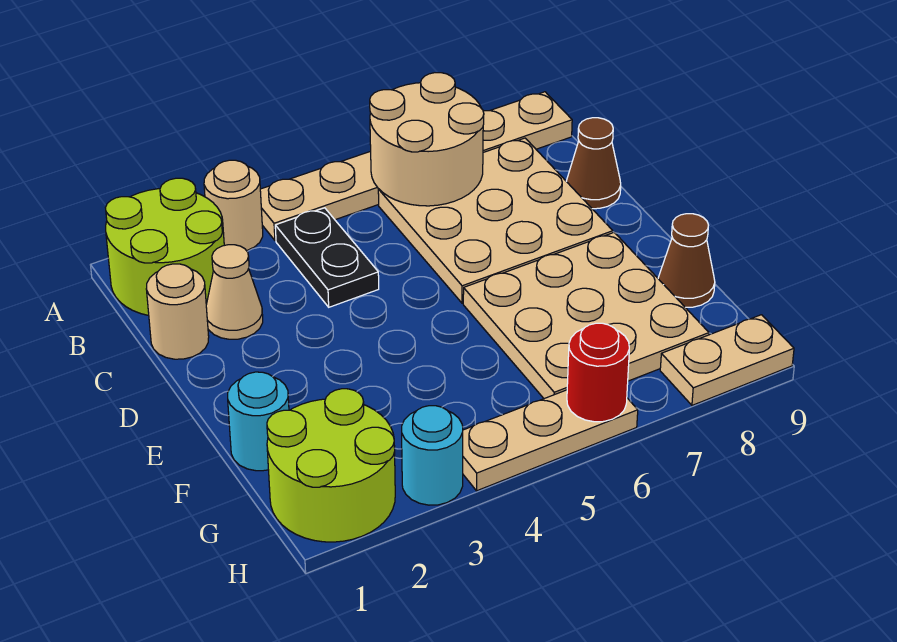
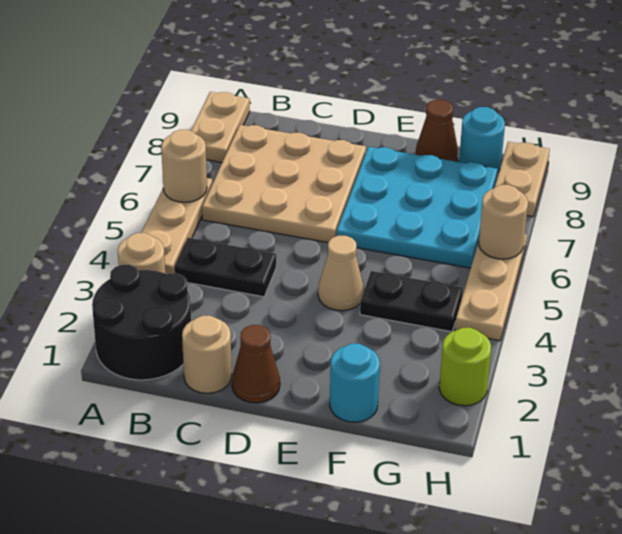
lime round brick A1:B2 level 1 -> black round brick A1:B2 level 1
tan round brick A6:B7 level 2 -> tan round brick A6 level 2
tan cone C2 level 1 -> tan cone E4 level 1
brown cone C9 level 1 -> brown cone D1 level 1
tan plate E6:G8 level 1 -> cyan plate E6:G8 level 1
none -> black plate F4:G4 level 1
lime round brick G1:H2 level 1 -> lime round brick H2 level 1
cyan round brick H3 level 1 -> cyan round brick G9 level 1
red round brick H6 level 2 -> tan round brick H6 level 2

